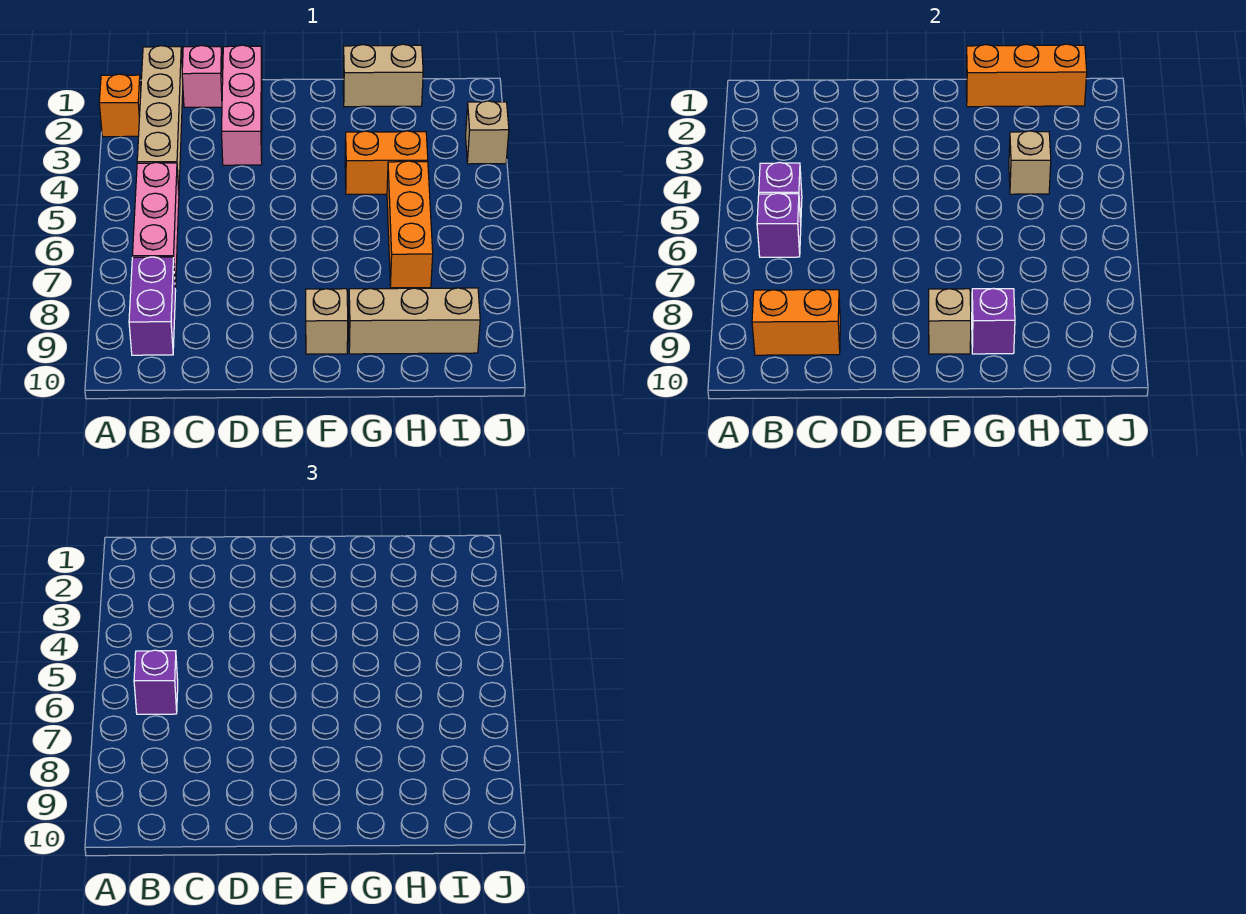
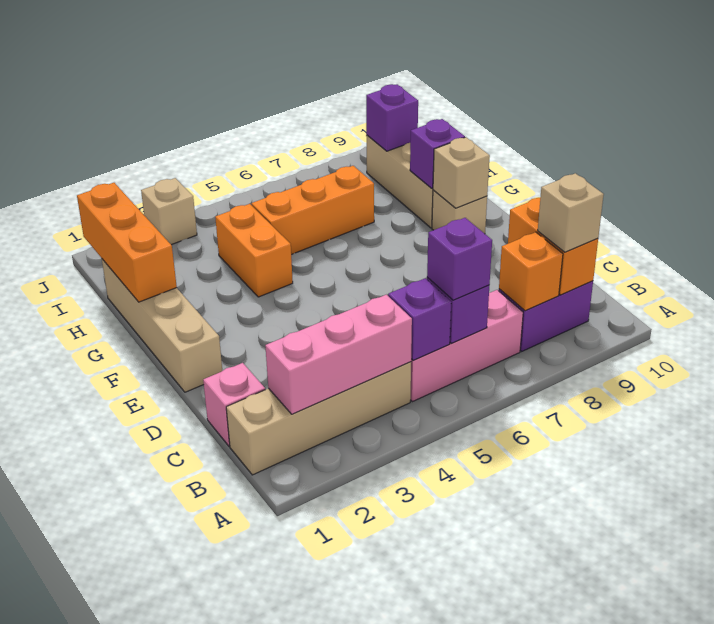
orange brick A2 level 1 -> orange brick B8 level 2
pink brick D1:D3 level 1 -> pink brick B2:B4 level 2
tan brick G1:H1 level 1 -> tan brick E1:H1 level 1
tan brick H4 level 2 -> tan brick B9 level 3
none -> purple brick I9 level 2

